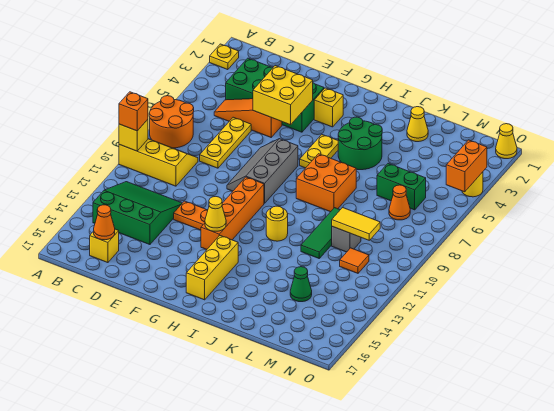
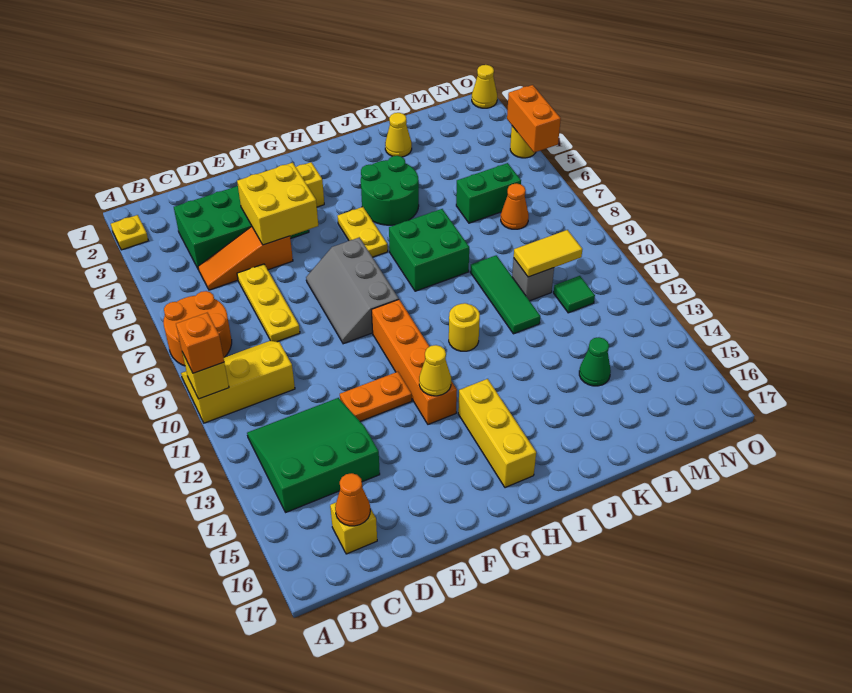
orange brick I7:J8 level 1 -> green brick I7:J8 level 1
orange tile M11 level 1 -> green tile M11 level 1

